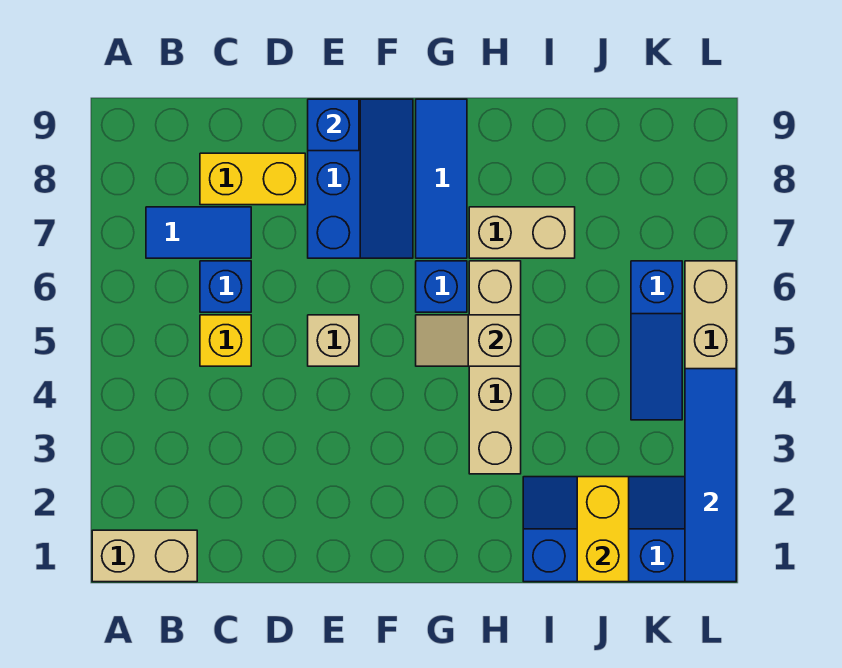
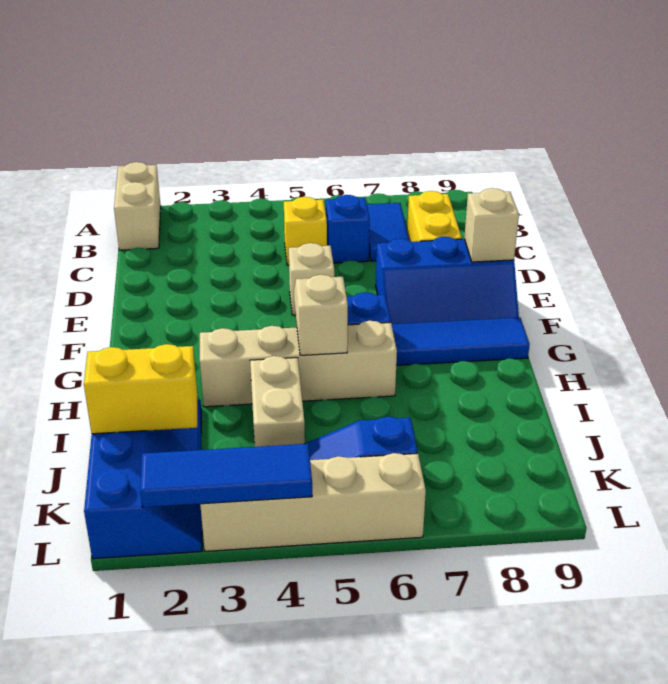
blue brick E9 level 2 -> tan brick E9 level 2
tan brick H7:I7 level 1 -> tan brick I4:J4 level 1
blue tile L1:L4 level 2 -> blue tile L2:L4 level 2

